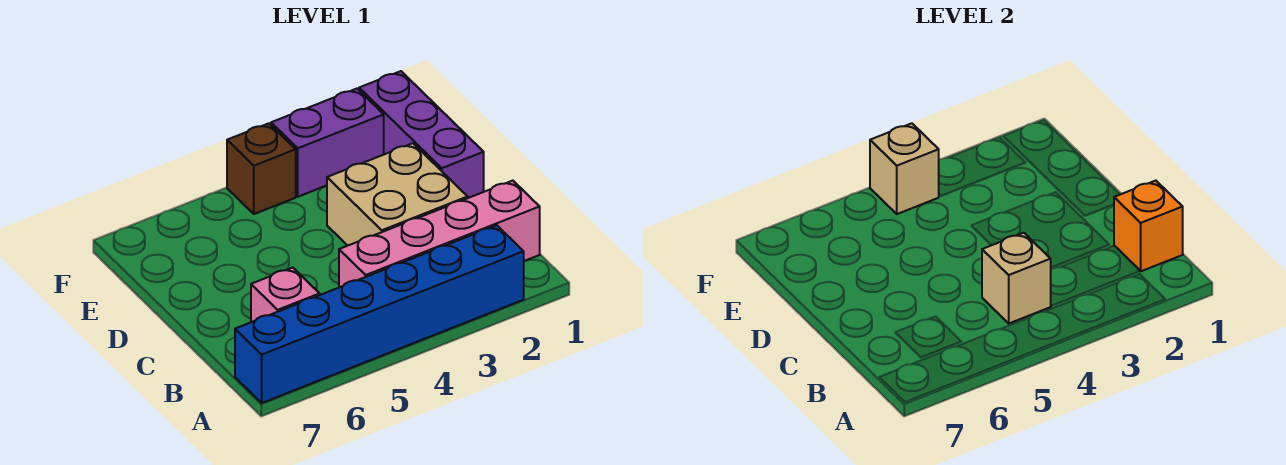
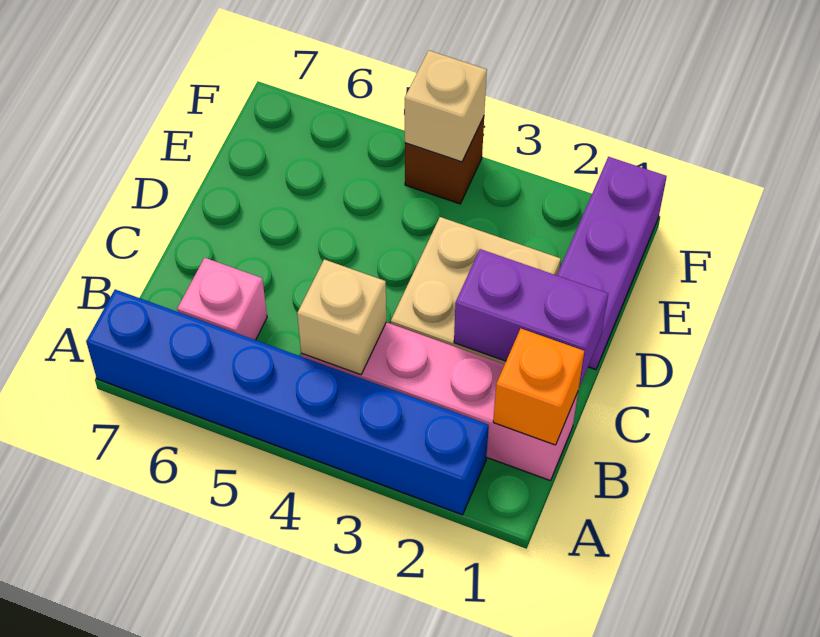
purple brick F2:F3 level 1 -> purple brick C1:C2 level 2

